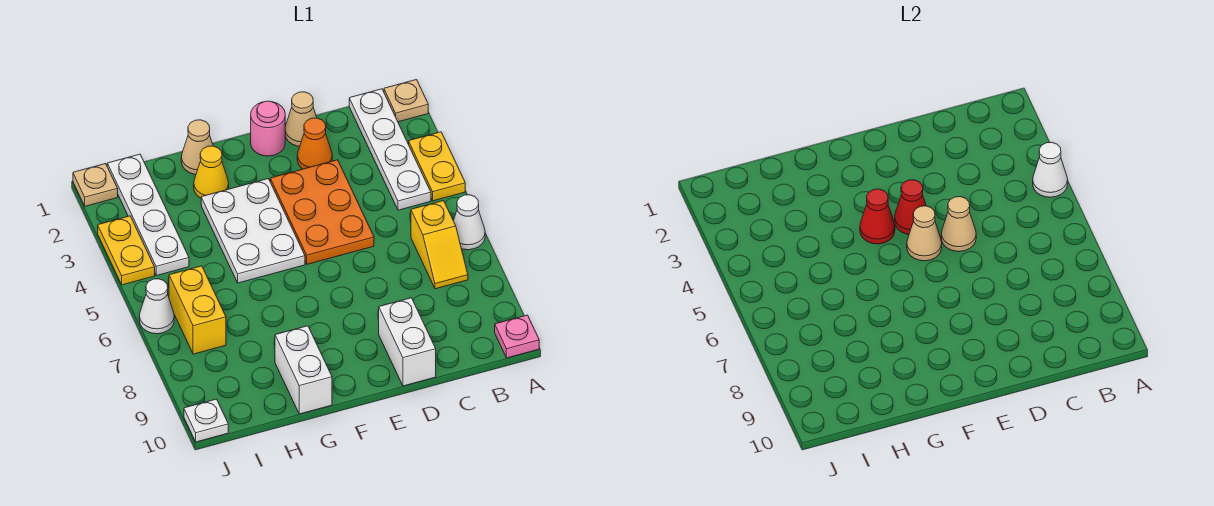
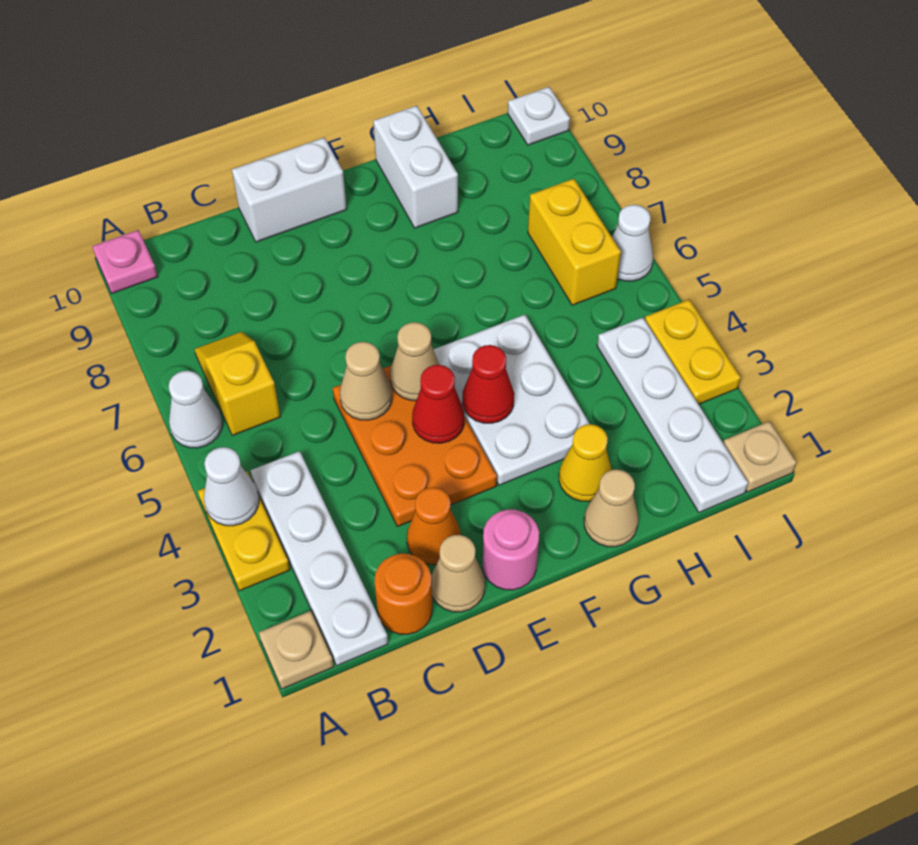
none -> orange round brick C1 level 1
white brick D9:D10 level 1 -> white brick D10:E10 level 1

